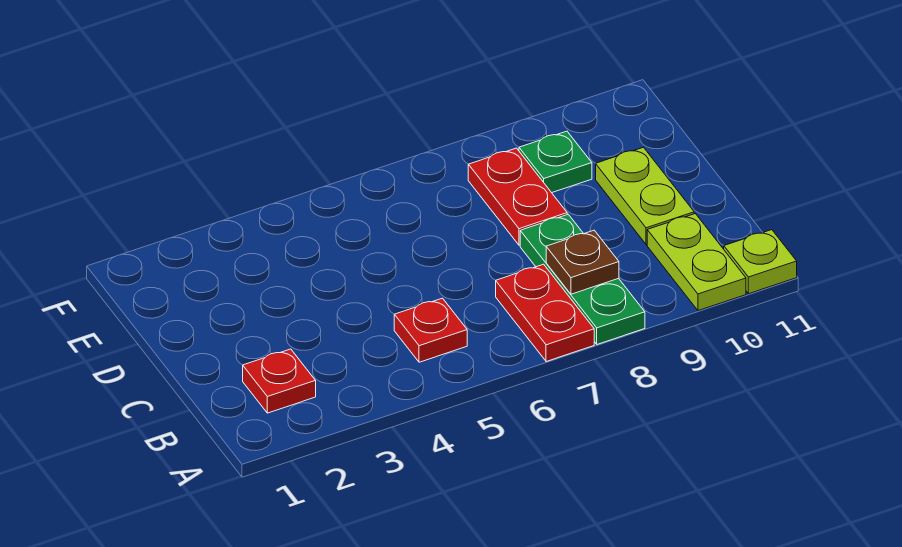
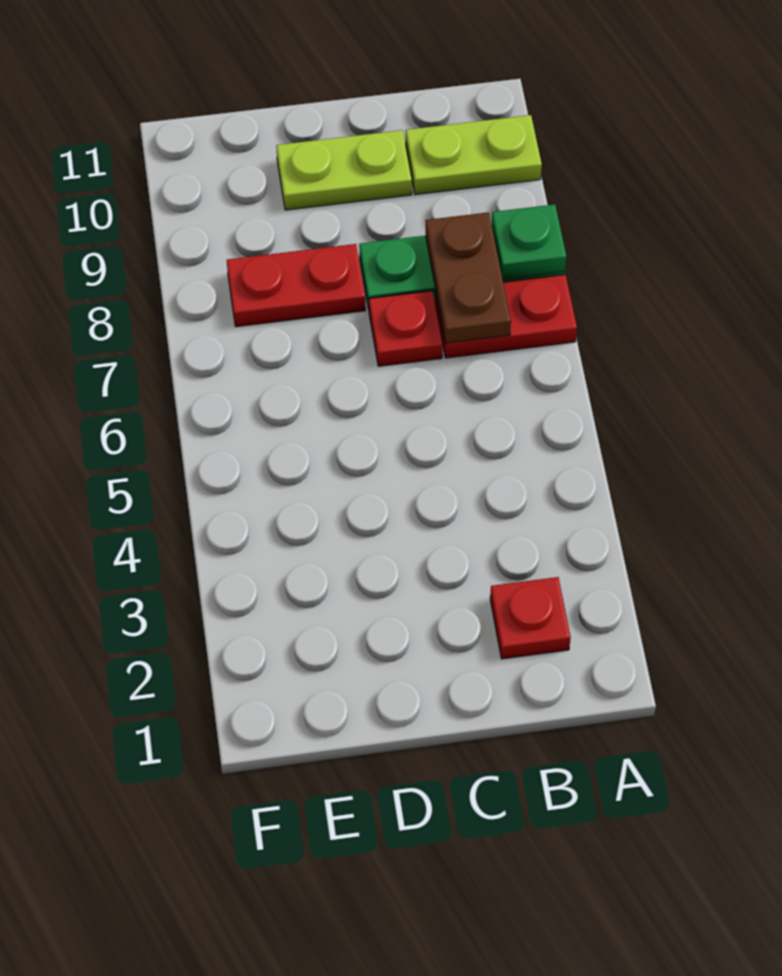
lime plate A11 level 1 -> none
red plate B5 level 1 -> red plate C7 level 1
brown plate B8 level 2 -> brown plate B7:B8 level 2
green plate E9 level 1 -> green plate A8 level 2

